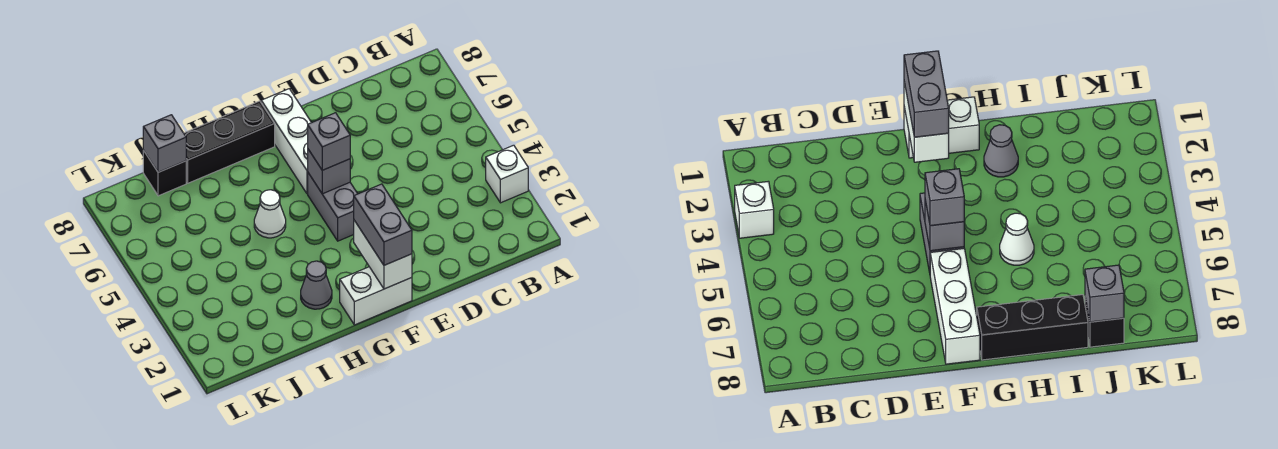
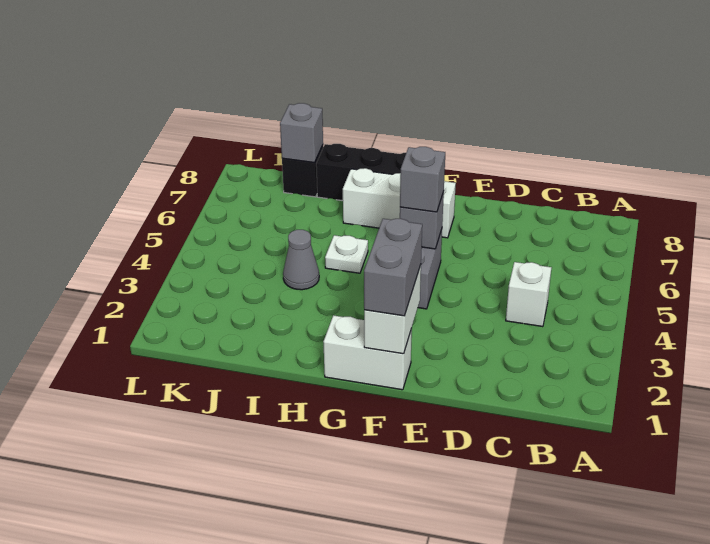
white brick A3 level 1 -> white brick C4 level 1
white brick F6:F8 level 1 -> white brick F7:H7 level 1
grey cone H2 level 1 -> grey cone I4 level 1
white cone H5 level 1 -> white plate H5 level 1

